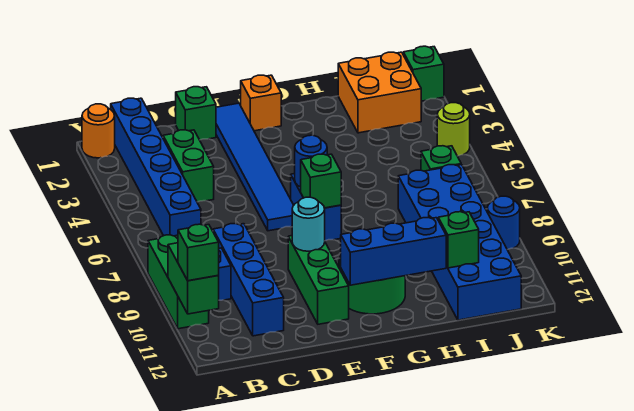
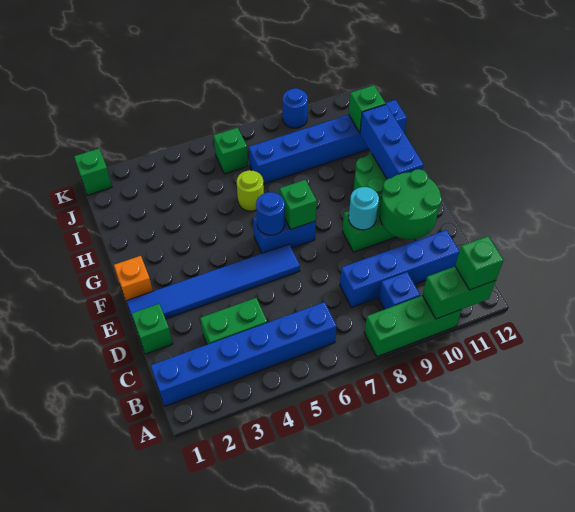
orange round brick A1 level 1 -> none
none -> green round brick D10:E11 level 2
orange brick I1:J2 level 1 -> none
blue brick I7:J12 level 1 -> blue brick I7:I12 level 1
lime round brick K4 level 1 -> lime round brick H6 level 1

